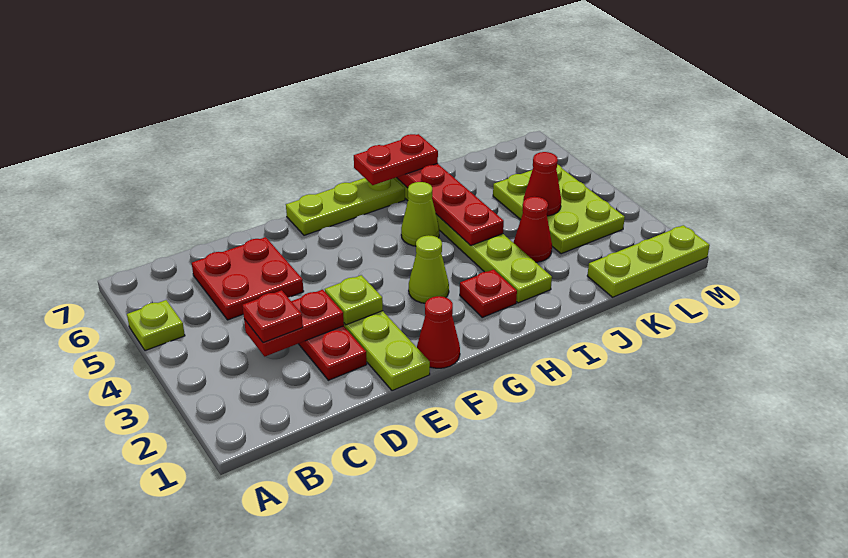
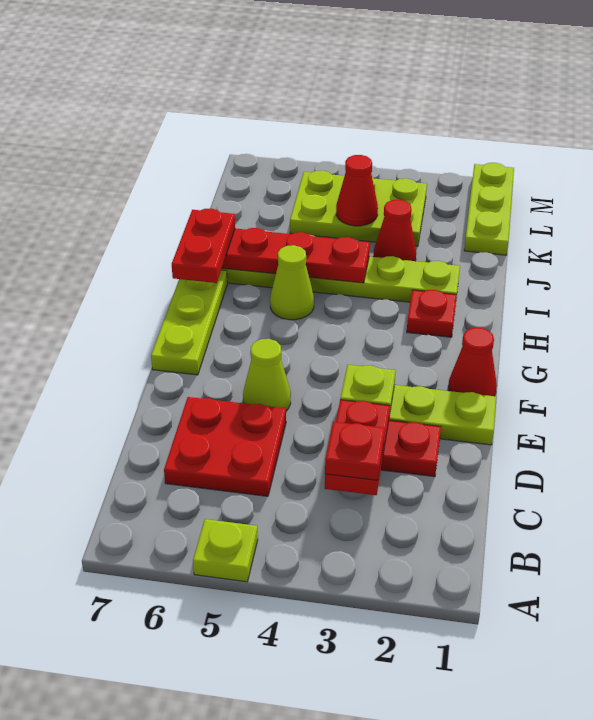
lime cone G3 level 1 -> lime cone E5 level 1

